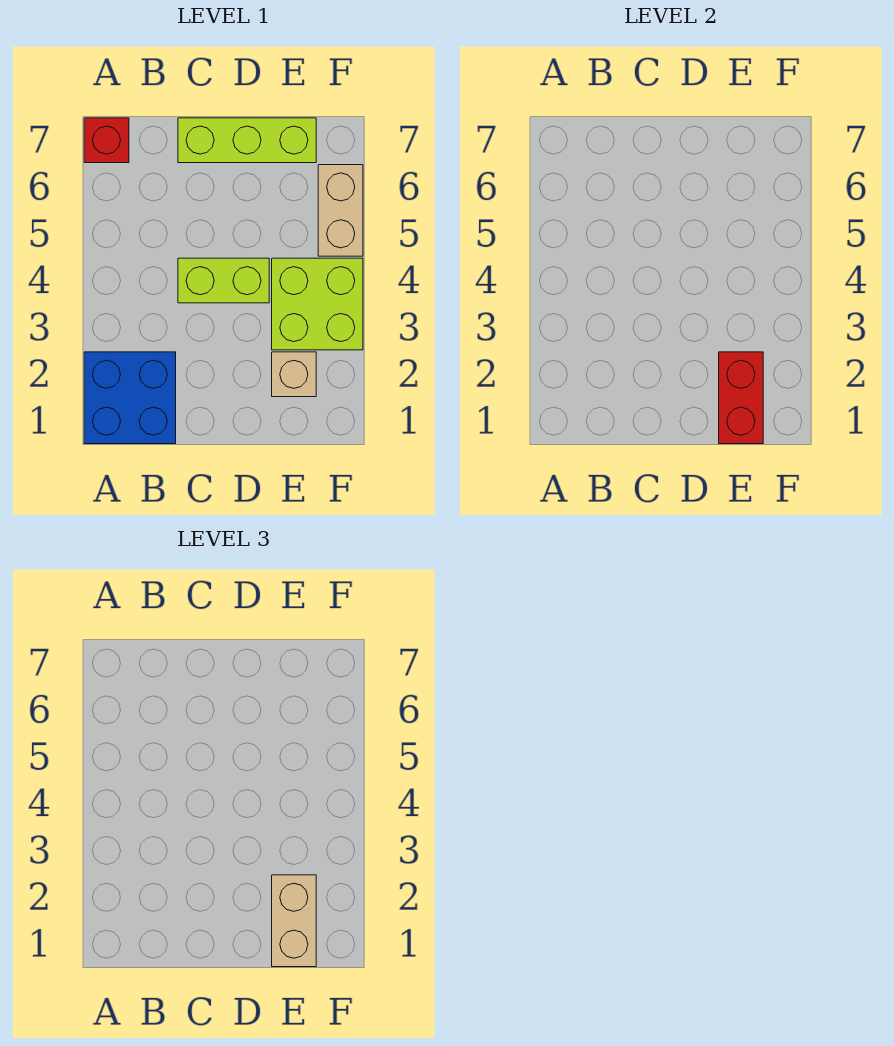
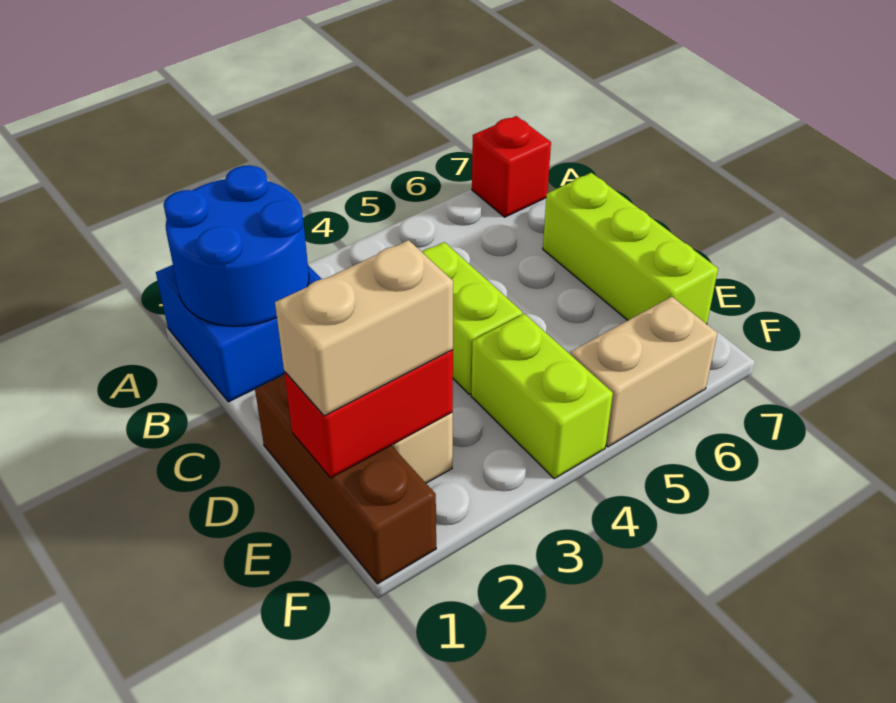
none -> blue round brick A1:B2 level 2
none -> brown brick D1:F1 level 1
lime brick E3:F4 level 1 -> lime brick E4:F4 level 1

